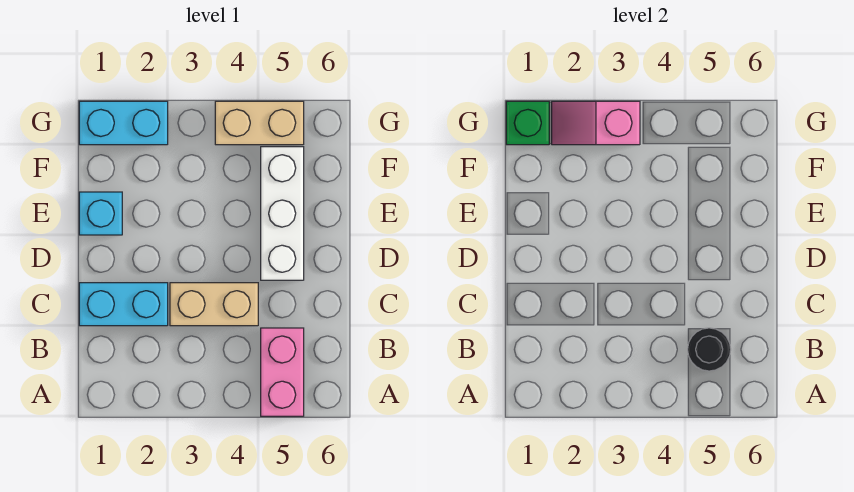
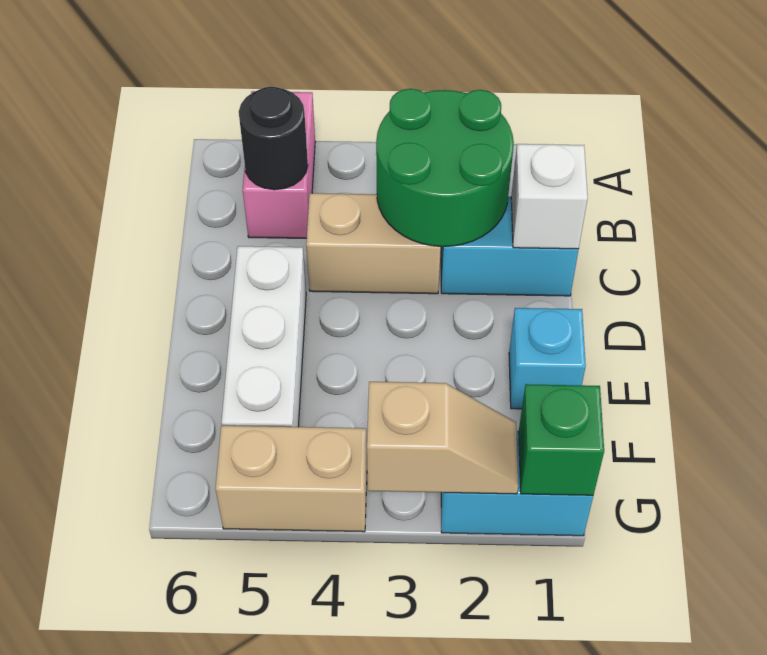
none -> green round brick B2:C3 level 2
none -> white brick C1 level 2
pink slope G2:G3 level 2 top 3 -> tan slope G2:G3 level 2 top 3

